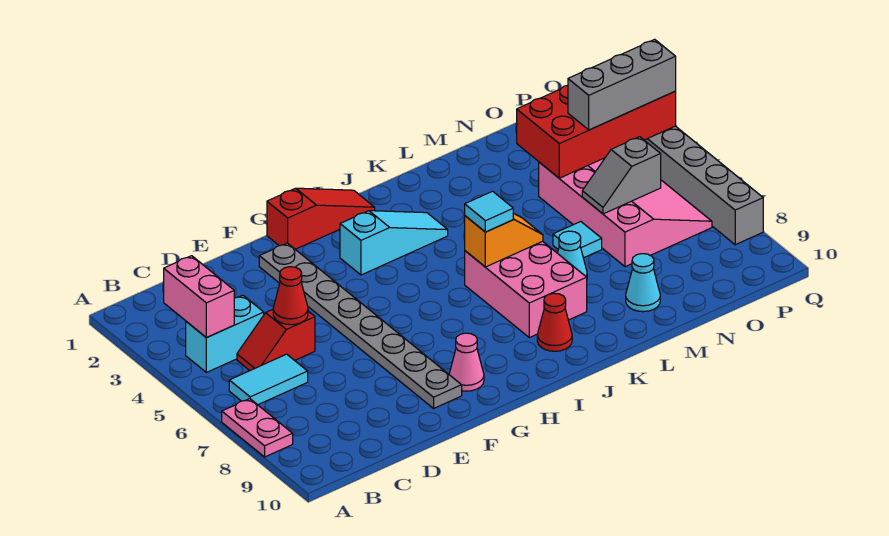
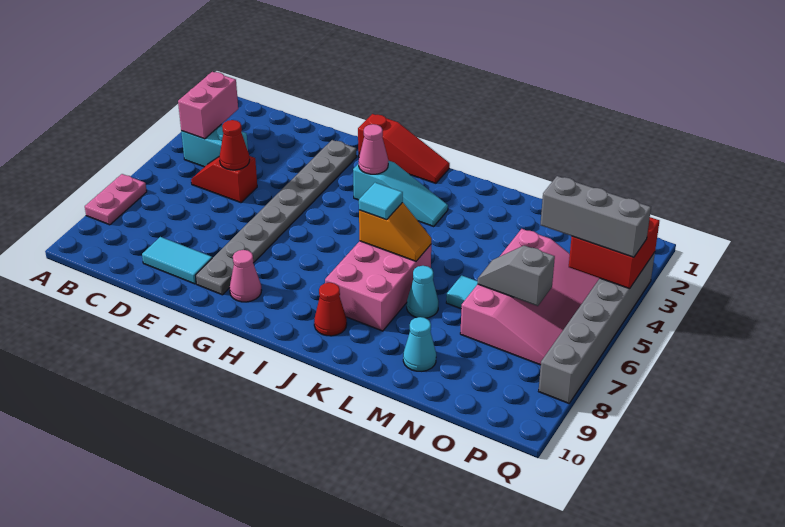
cyan tile B6:C6 level 1 -> cyan tile D9:E9 level 1
none -> pink cone H3 level 2
red brick N3:Q4 level 2 -> red brick P3:Q4 level 2

